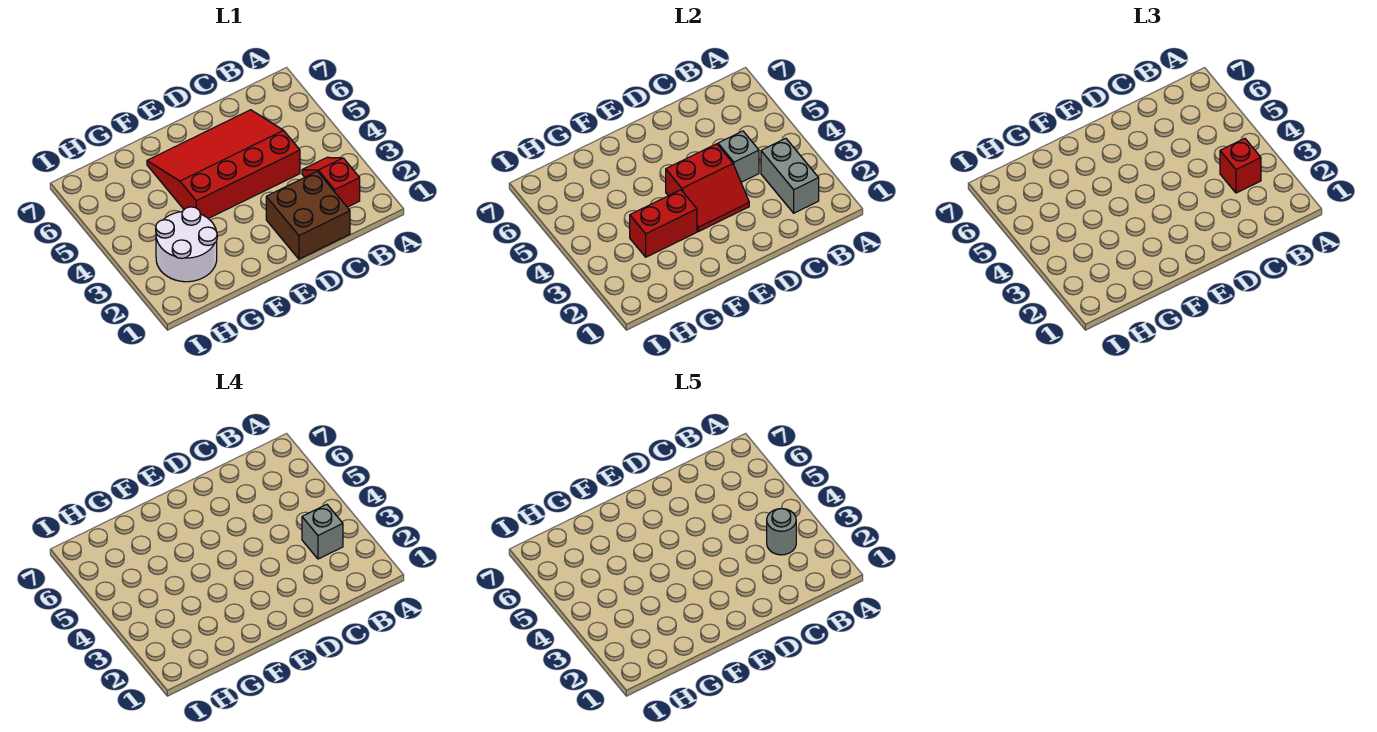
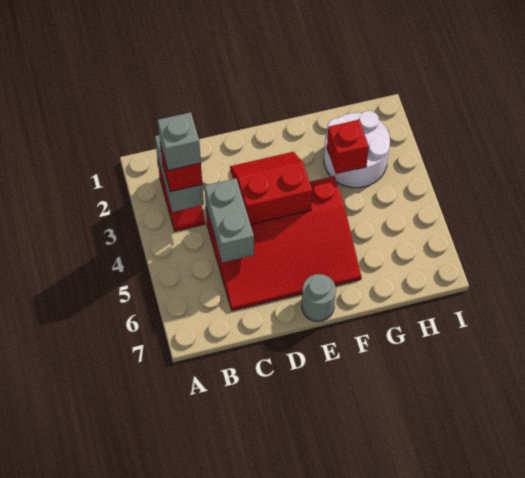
grey round brick B3 level 5 -> grey round brick E7 level 1
brown brick C1:D2 level 1 -> none
grey brick C4 level 2 -> grey brick C4:C5 level 2
red brick F3:G3 level 2 -> red brick G3 level 2

